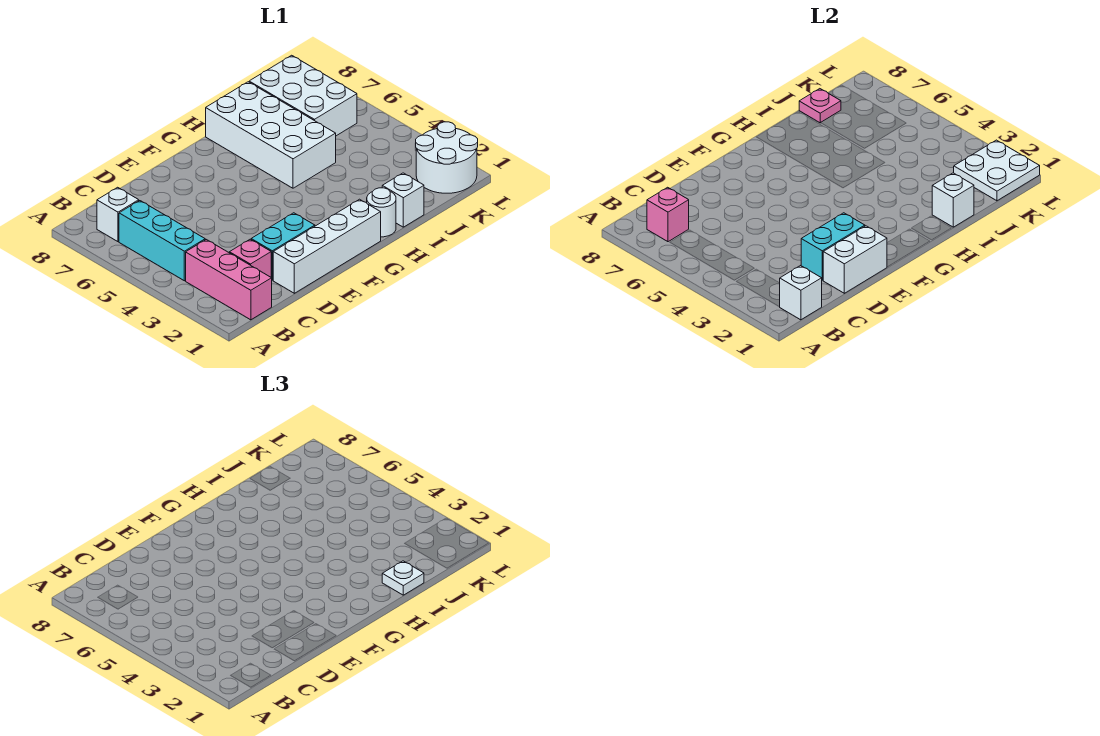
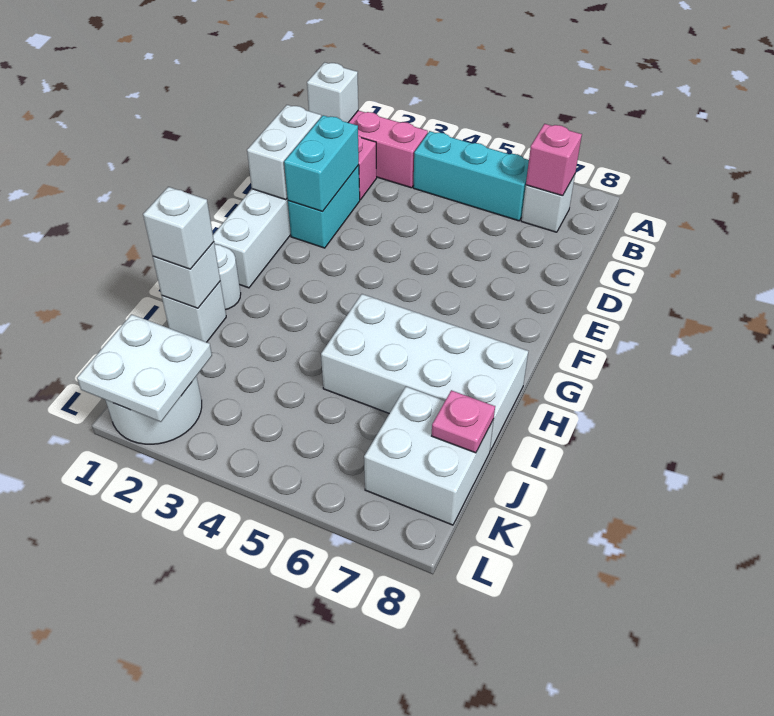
white plate I1 level 3 -> white brick I1 level 3
white brick J6:K8 level 1 -> white brick J7:K8 level 1

